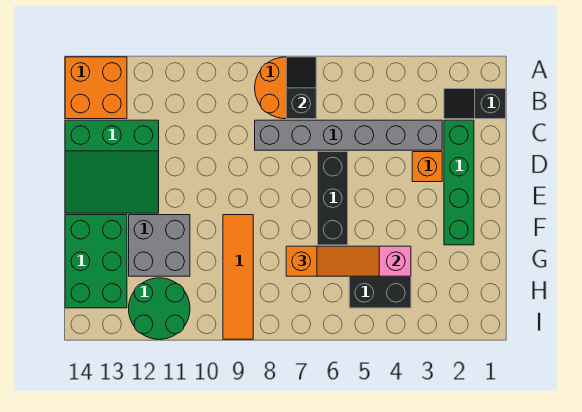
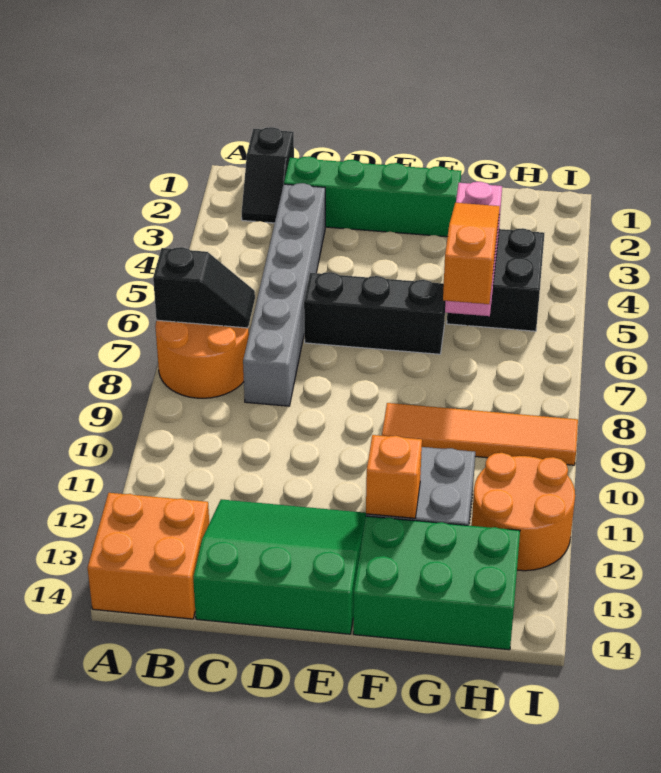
black slope A7:B7 level 2 top B -> black slope A7:B7 level 2 top A
green slope C12:E14 level 1 top C -> green slope C12:E14 level 1 top 14
orange brick D3 level 1 -> orange brick F12 level 2
green round brick H11:I12 level 1 -> orange round brick H11:I12 level 1

